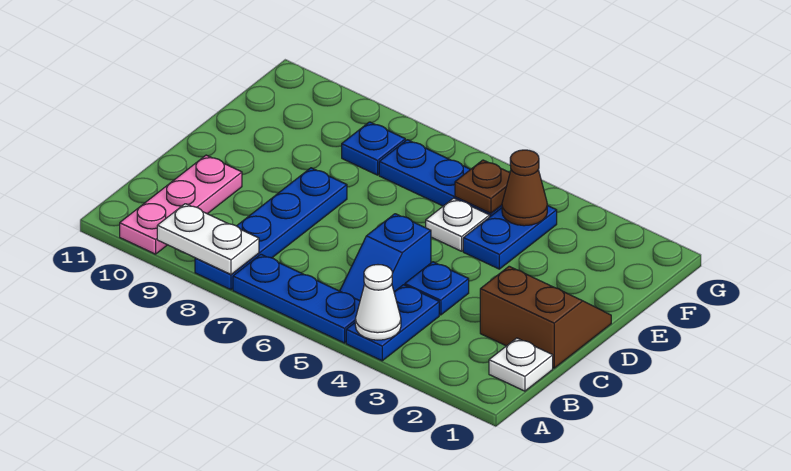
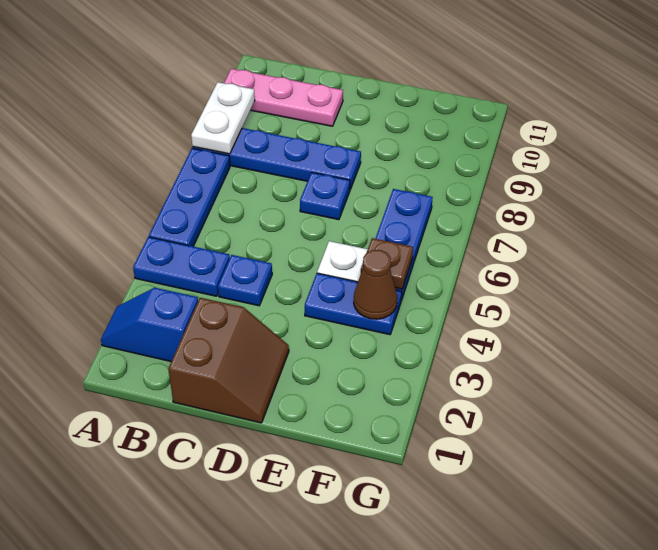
white cone A4 level 2 -> none
white plate B1 level 1 -> none
blue slope B5:C5 level 1 top C -> blue slope A2:B2 level 1 top B
blue plate F8 level 1 -> blue plate D7 level 1

